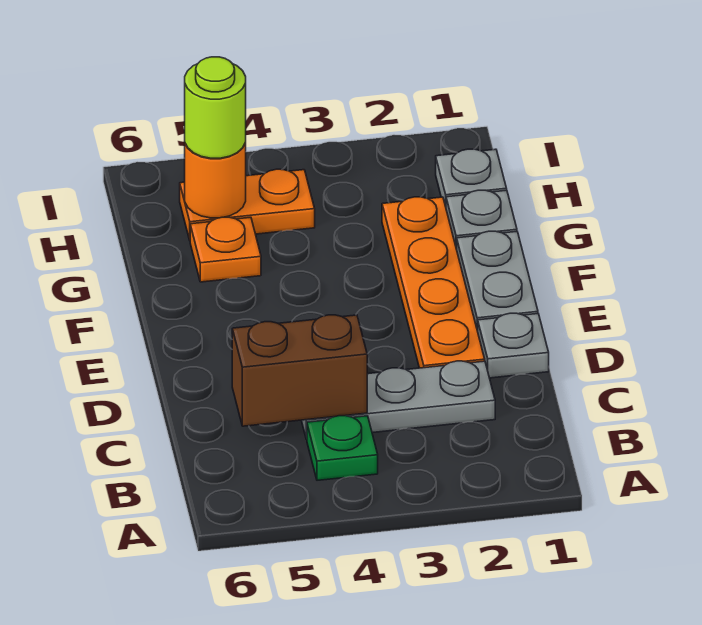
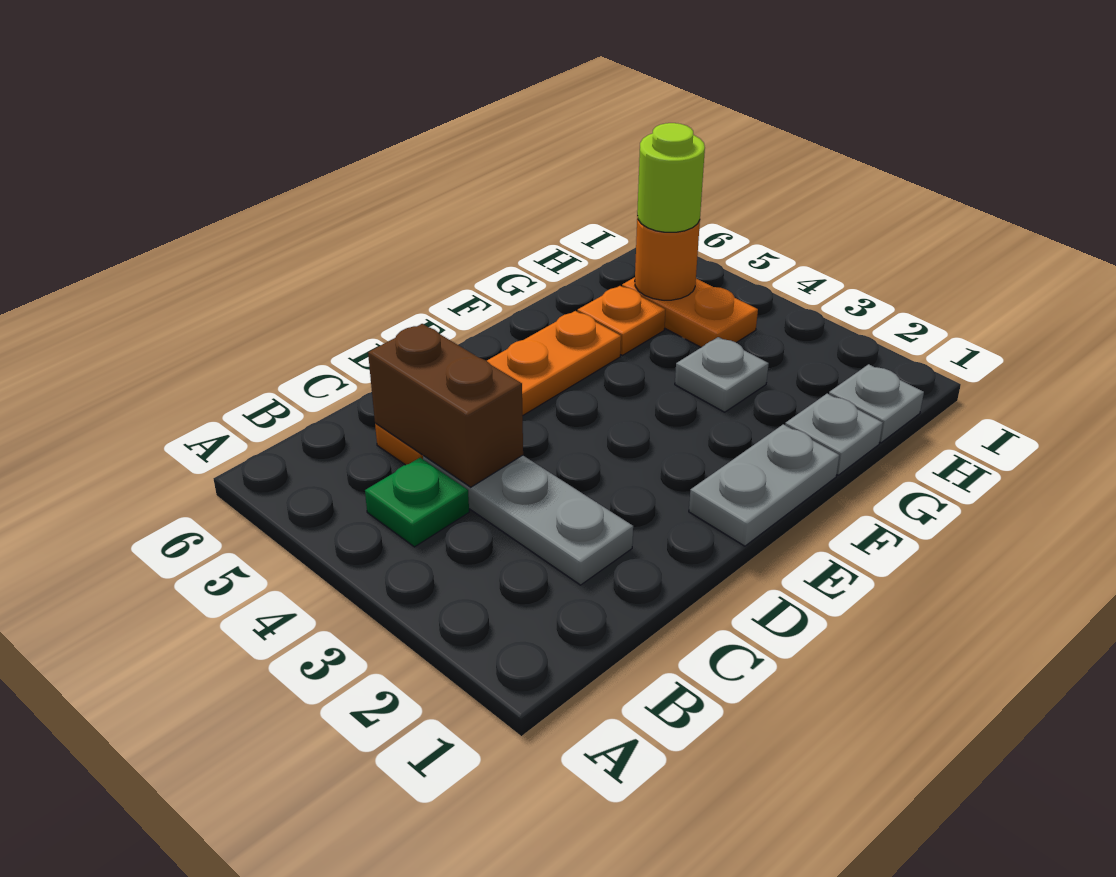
grey plate D1 level 1 -> grey plate G3 level 1
orange plate D2:G2 level 1 -> orange plate C5:F5 level 1

